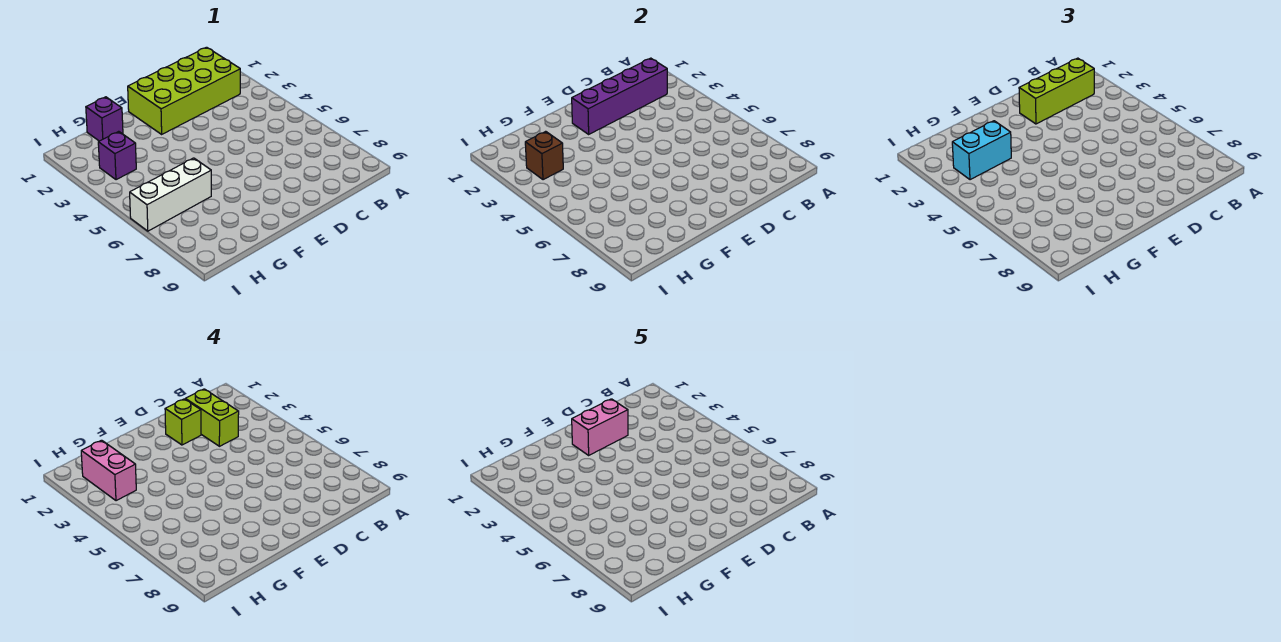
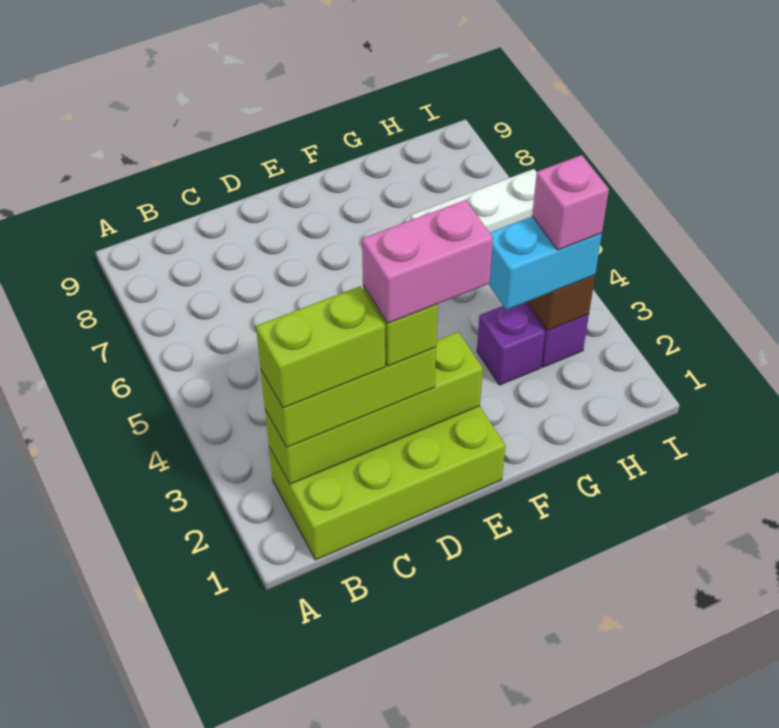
purple brick B2:E2 level 2 -> lime brick B2:E2 level 2
lime brick C2:C3 level 4 -> lime brick B2:C2 level 4
purple brick G1 level 1 -> purple brick G3 level 1
pink brick H2:H3 level 4 -> pink brick H3 level 4

